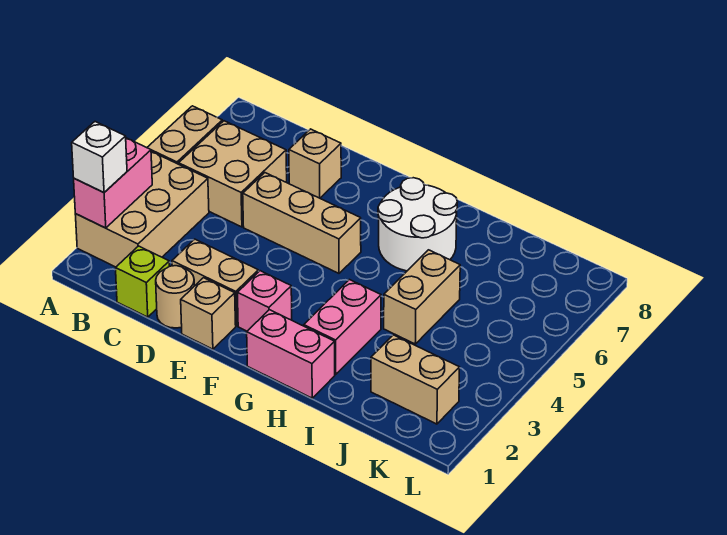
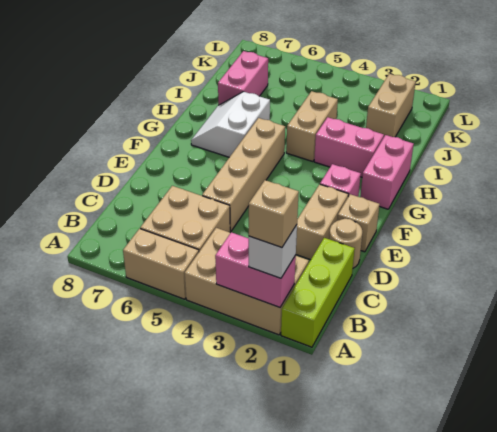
lime brick C1 level 1 -> lime brick A1:C1 level 1
tan brick D5:F5 level 1 -> tan brick D5:G5 level 1
tan brick D7 level 1 -> tan brick A2 level 4
white round brick G6:H7 level 1 -> white slope G6:H7 level 1 top 6
tan brick I4:I5 level 1 -> tan brick H4:I4 level 1
none -> pink brick I7:J7 level 1

